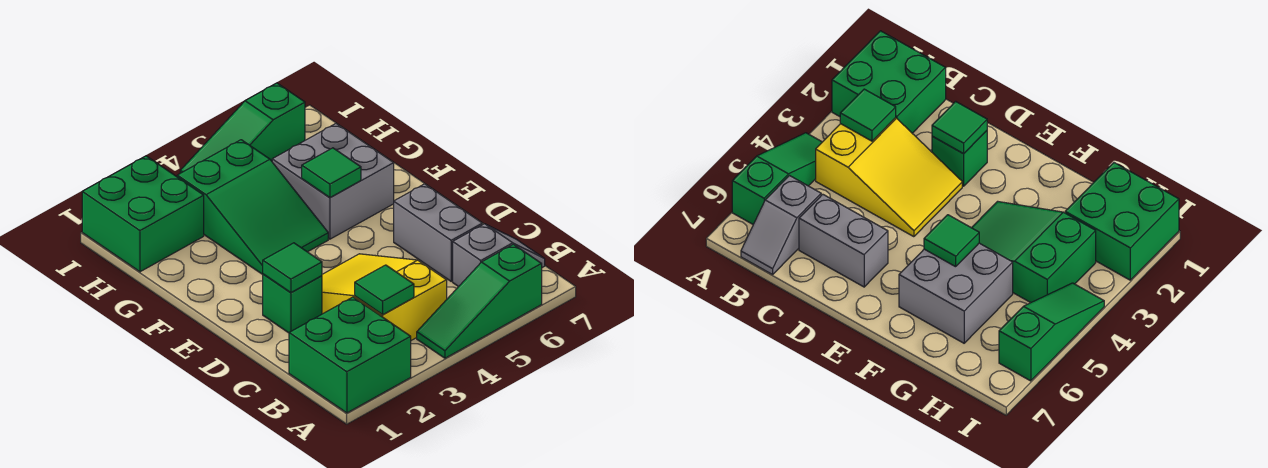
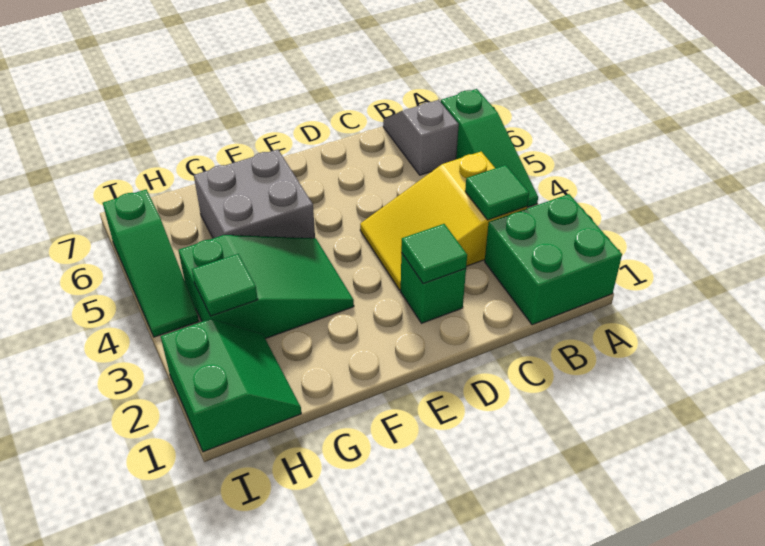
grey brick C6:D6 level 1 -> none
green tile F5 level 2 -> green tile H3 level 2
green brick H1:I2 level 1 -> green slope H1:I2 level 1 top I

